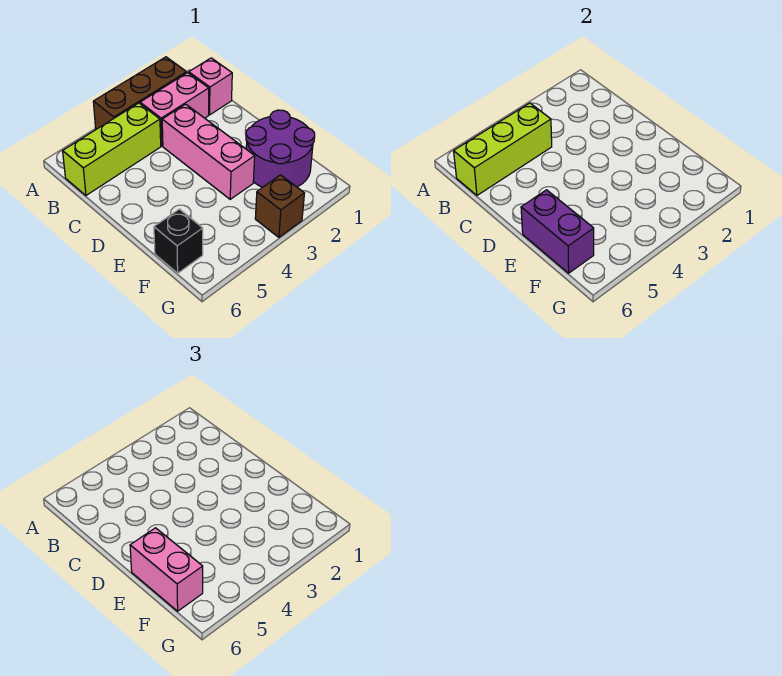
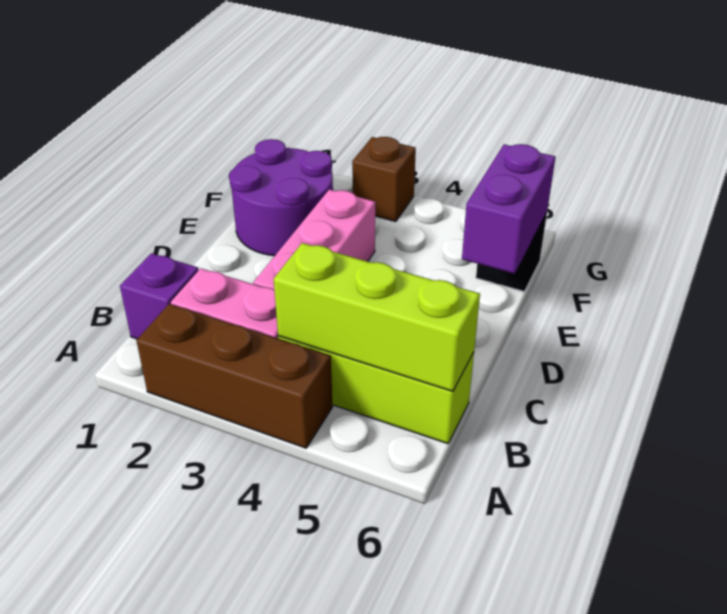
pink brick B1 level 1 -> purple brick B1 level 1
pink brick E6:F6 level 3 -> none

